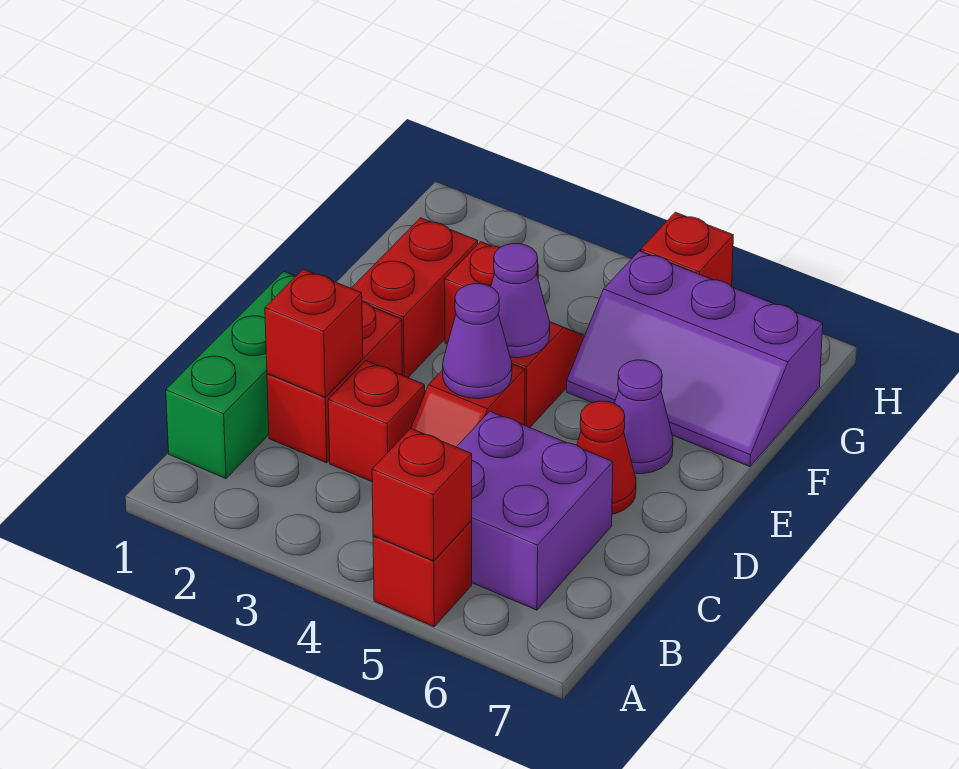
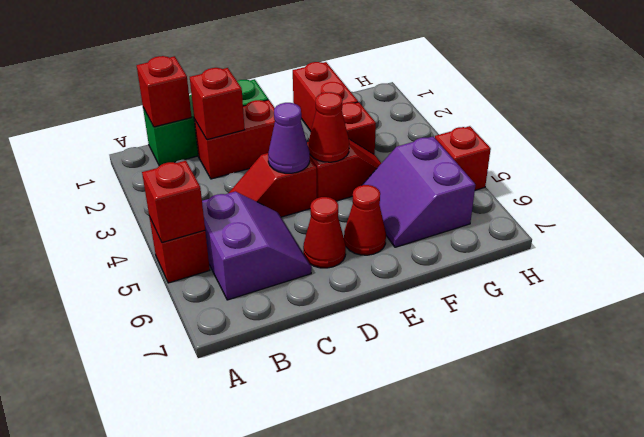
purple brick B5:C6 level 1 -> purple slope B5:C6 level 1 top B
red brick C3 level 1 -> red brick B1 level 2
red brick E2:F2 level 1 -> red brick F1:F2 level 1
purple cone E4 level 2 -> red cone E4 level 2
purple cone E6 level 1 -> red cone E6 level 1
purple slope F5:G7 level 1 top G -> purple slope F5:G6 level 1 top G

